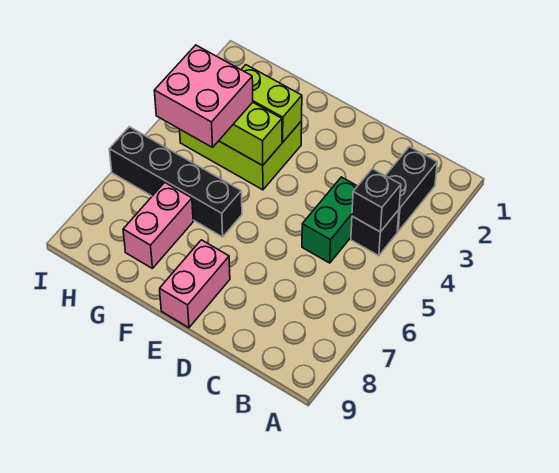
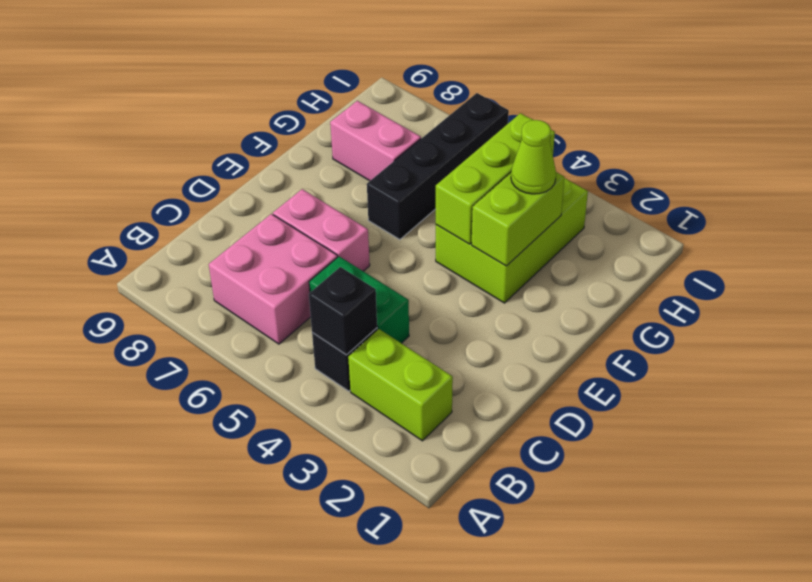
black brick B2:B3 level 1 -> lime brick B2:B3 level 1
pink brick E8:E9 level 1 -> pink brick D6:D7 level 1
none -> lime cone G3 level 3
pink brick G4:H5 level 3 -> pink brick B6:C7 level 1

